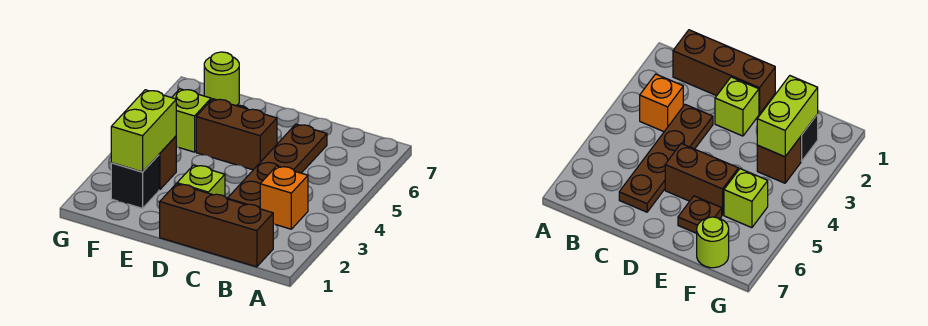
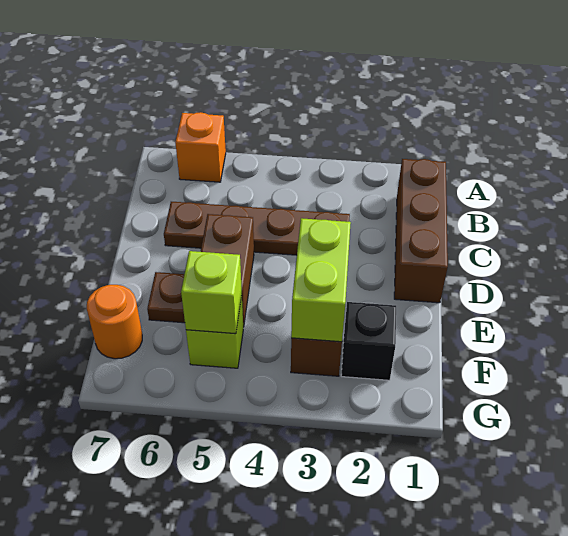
orange brick B3 level 1 -> orange brick A6 level 1
lime brick D2 level 1 -> lime brick F5 level 2
lime brick F2:F3 level 2 -> lime brick E3:F3 level 2
lime round brick F7 level 1 -> orange round brick F7 level 1

